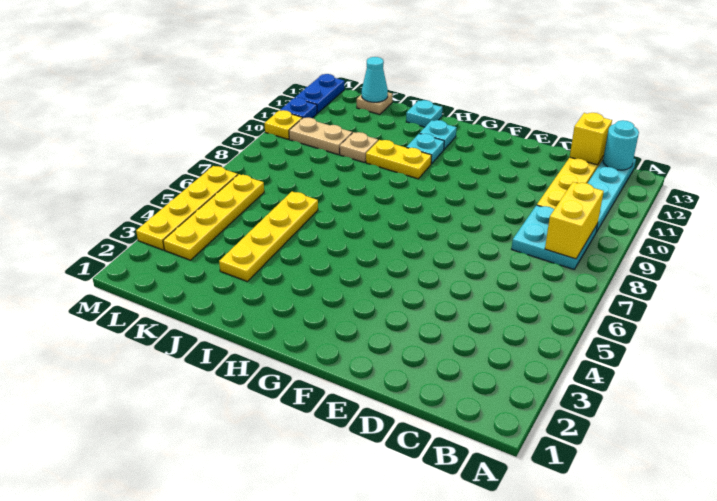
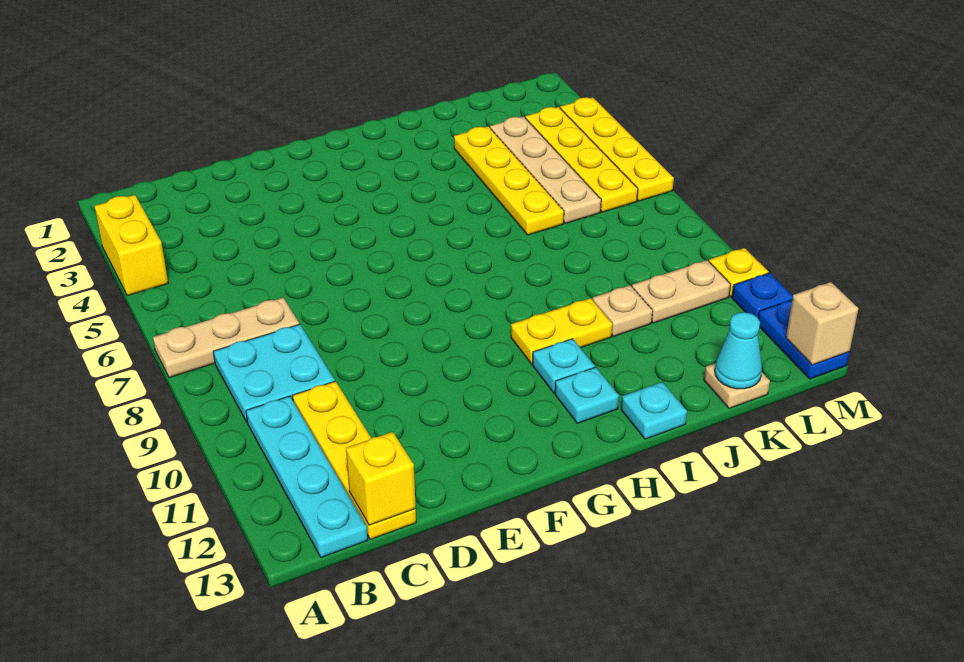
none -> tan plate A7:C7 level 1
yellow brick B8:B9 level 2 -> yellow brick A3:A4 level 1
cyan round brick B13 level 2 -> none
none -> tan plate K3:K6 level 1
none -> tan brick M13 level 2

